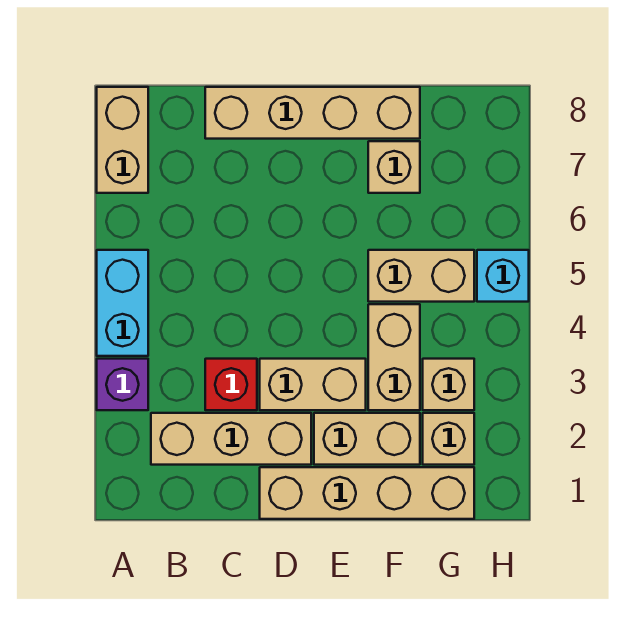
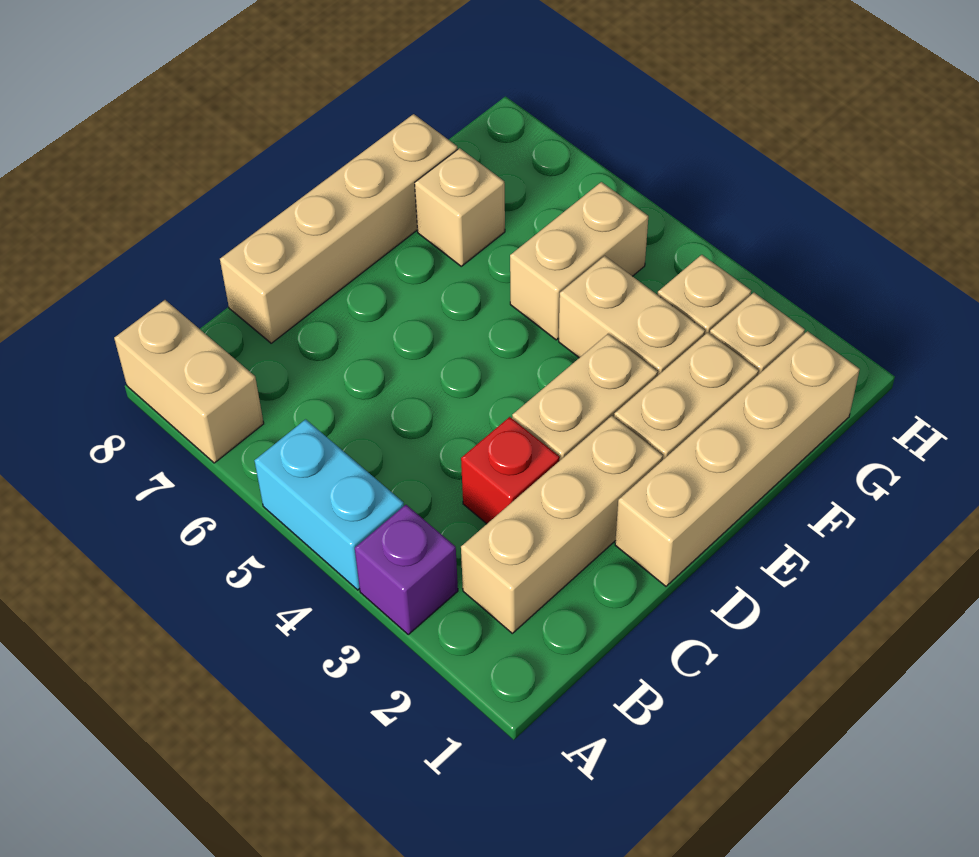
cyan brick H5 level 1 -> none

